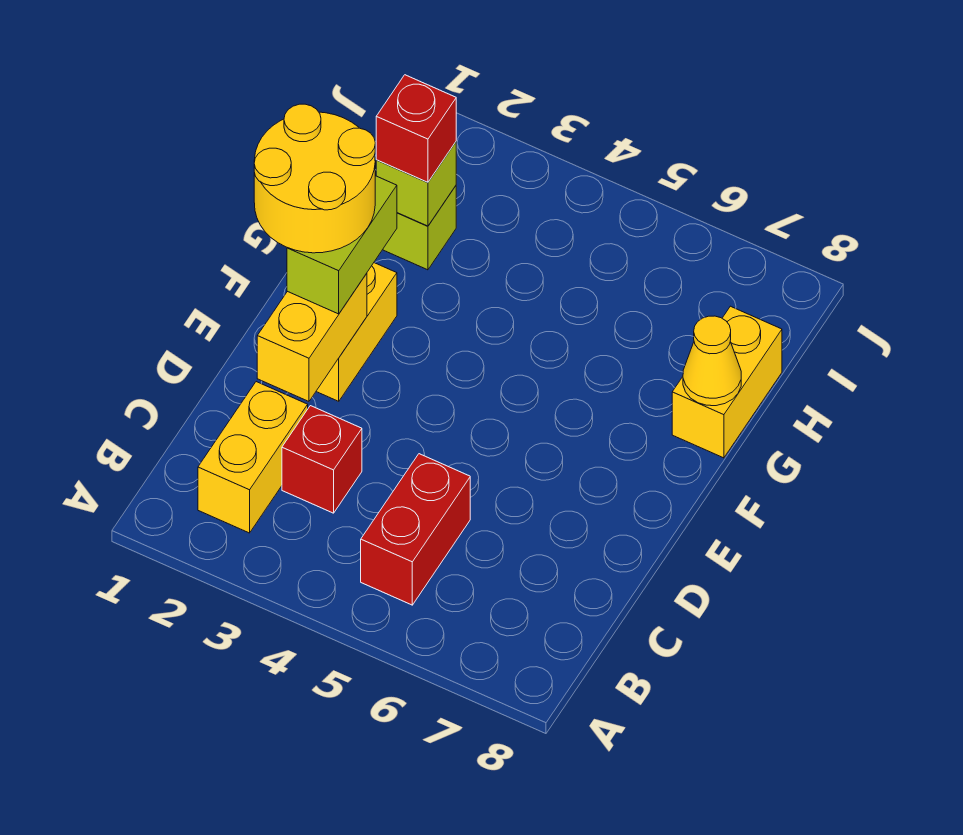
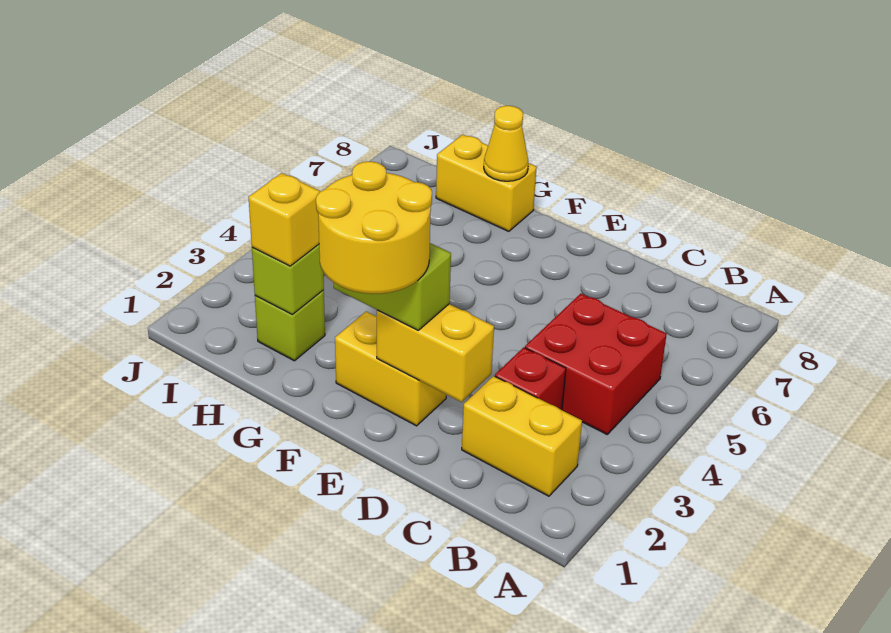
red brick B5:C5 level 1 -> red brick B4:C5 level 1
red brick H2 level 3 -> yellow brick H2 level 3

